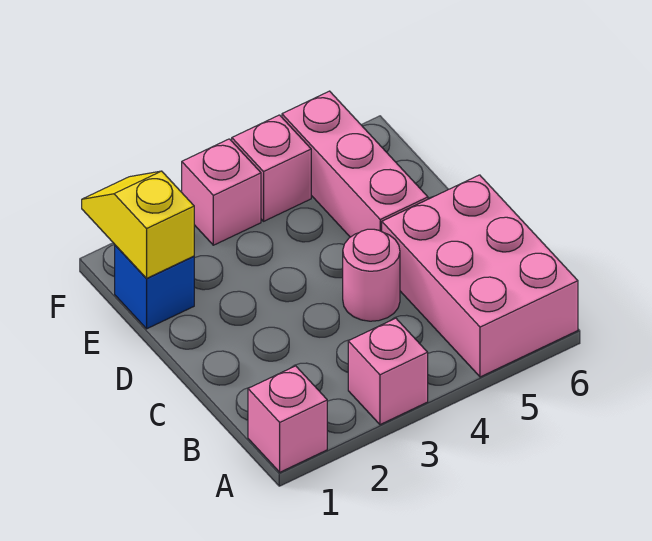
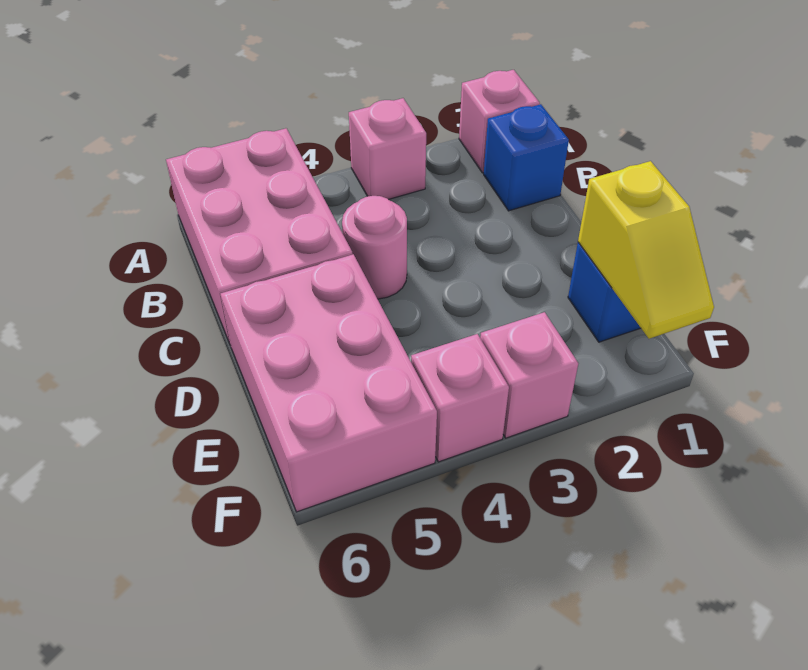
none -> blue brick B1 level 1
pink brick D5:F5 level 1 -> pink brick D5:F6 level 1

